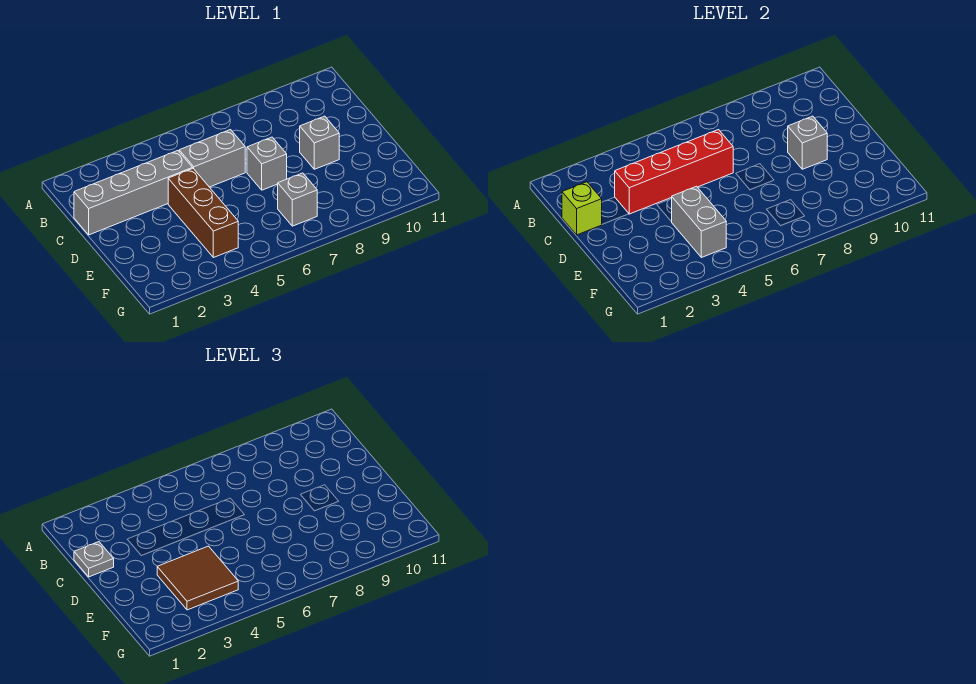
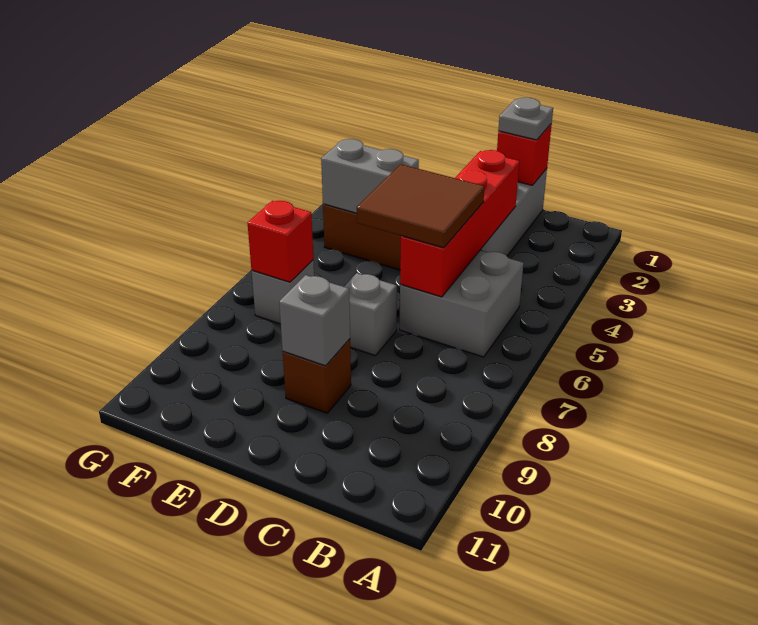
lime brick C1 level 2 -> red brick C1 level 2
grey brick C5:C6 level 1 -> grey brick B5:C6 level 1
grey brick D9 level 1 -> brown brick D9 level 1
brown tile E3:F4 level 3 -> brown tile C5:D6 level 3
none -> red brick F7 level 2

